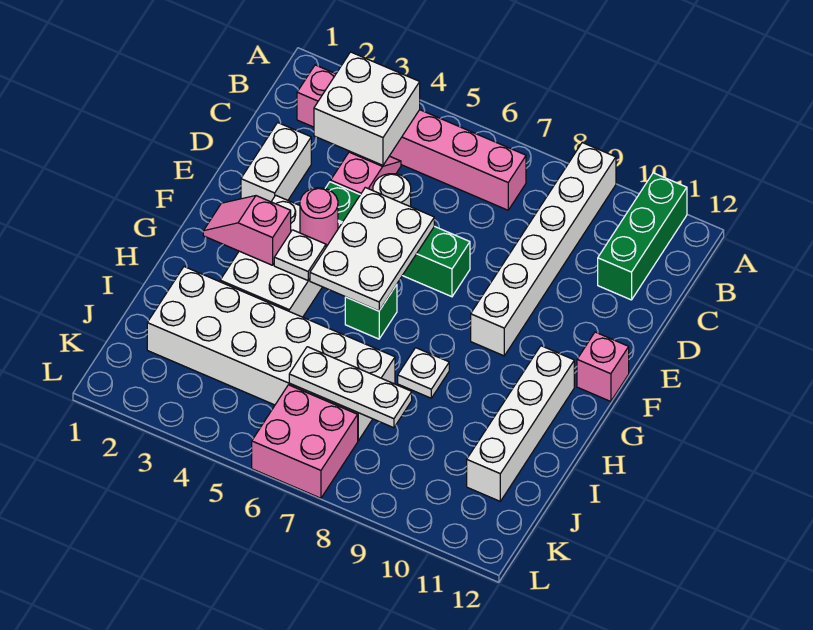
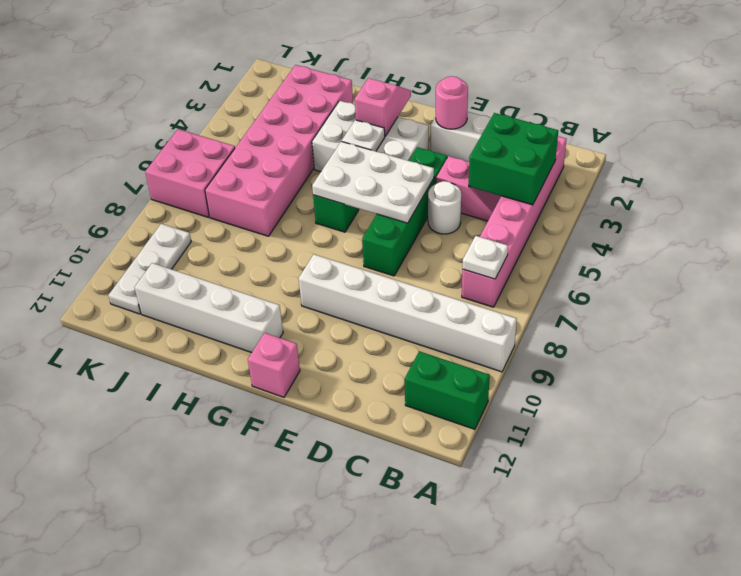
green brick A11:C11 level 1 -> green brick A11:B11 level 1
white brick B3:C4 level 2 -> green brick B3:C4 level 2
pink round brick F4 level 2 -> pink round brick E2 level 2
white plate H8 level 1 -> white plate B7 level 2
white brick I2:J7 level 1 -> pink brick I2:J7 level 1
white plate J6:J8 level 2 -> white plate K9:K11 level 1

